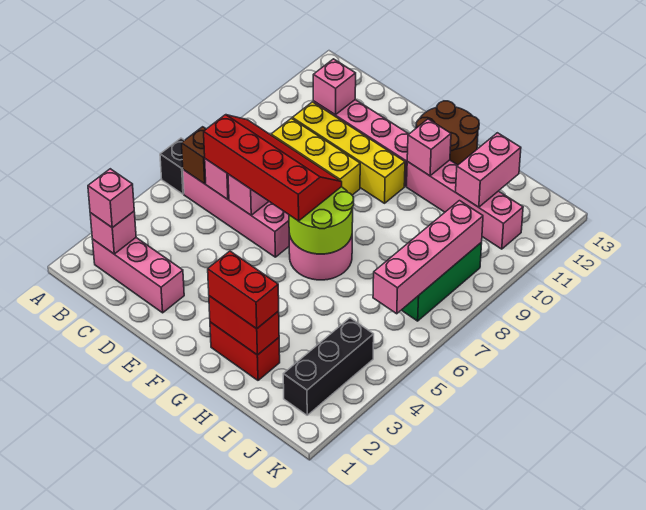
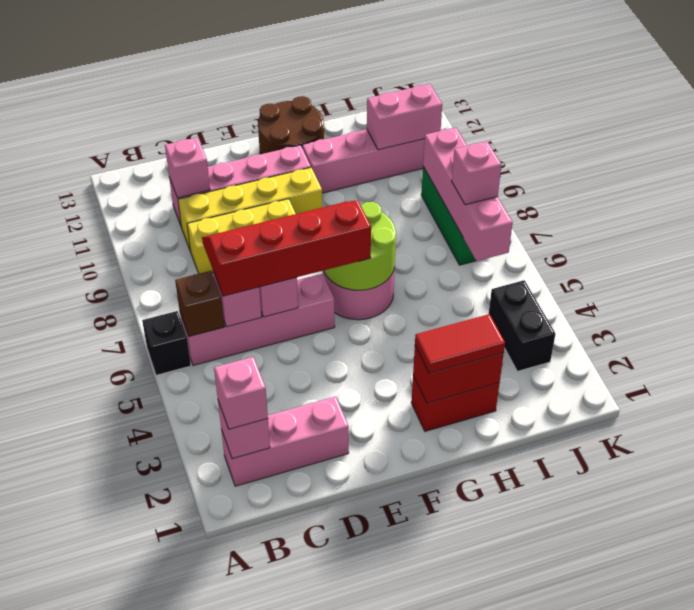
red brick G2:H2 level 3 -> red tile G2:H2 level 3
pink brick G11 level 2 -> pink brick J7 level 3
pink brick I11:I12 level 2 -> pink brick I11:J11 level 2
black brick J2:J4 level 1 -> black brick J3:J4 level 1

